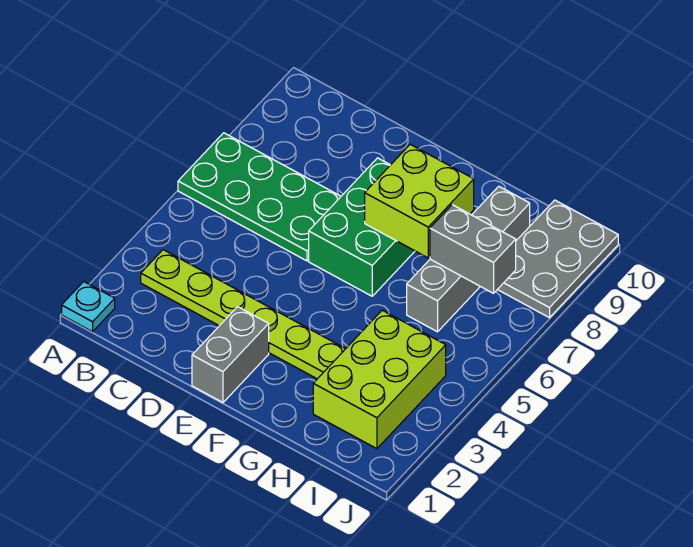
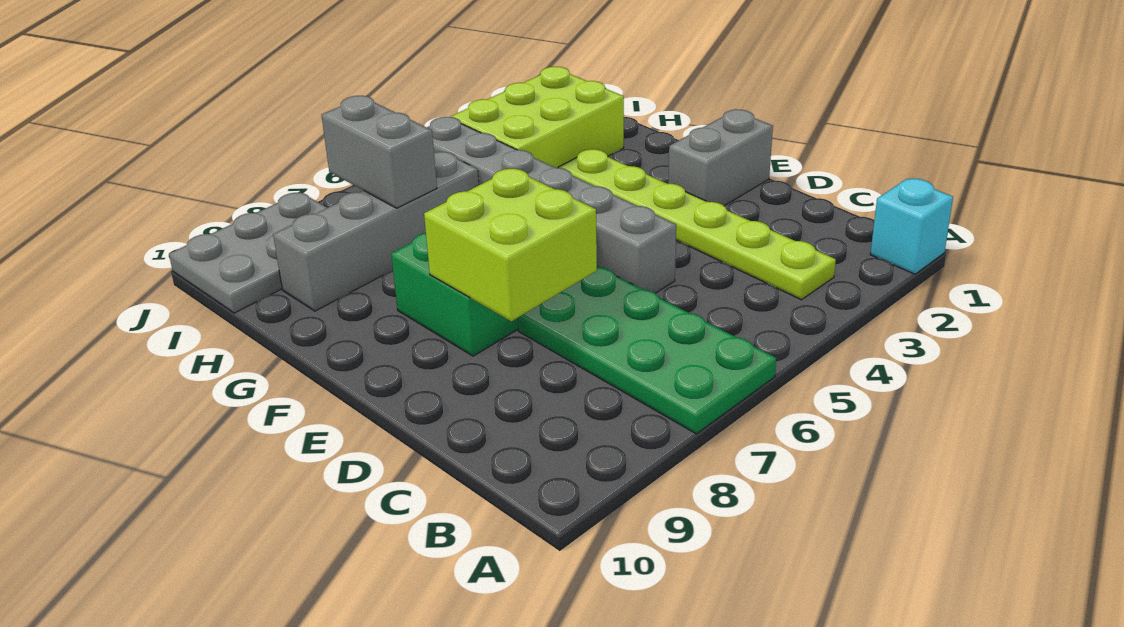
cyan plate A1 level 1 -> cyan brick A1 level 1
none -> grey brick D5:I5 level 1
lime brick F7:G8 level 2 -> lime brick D7:E8 level 2

